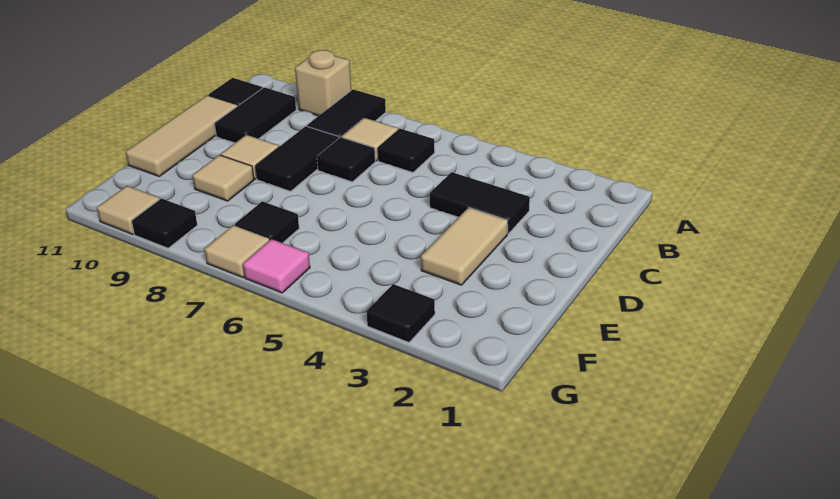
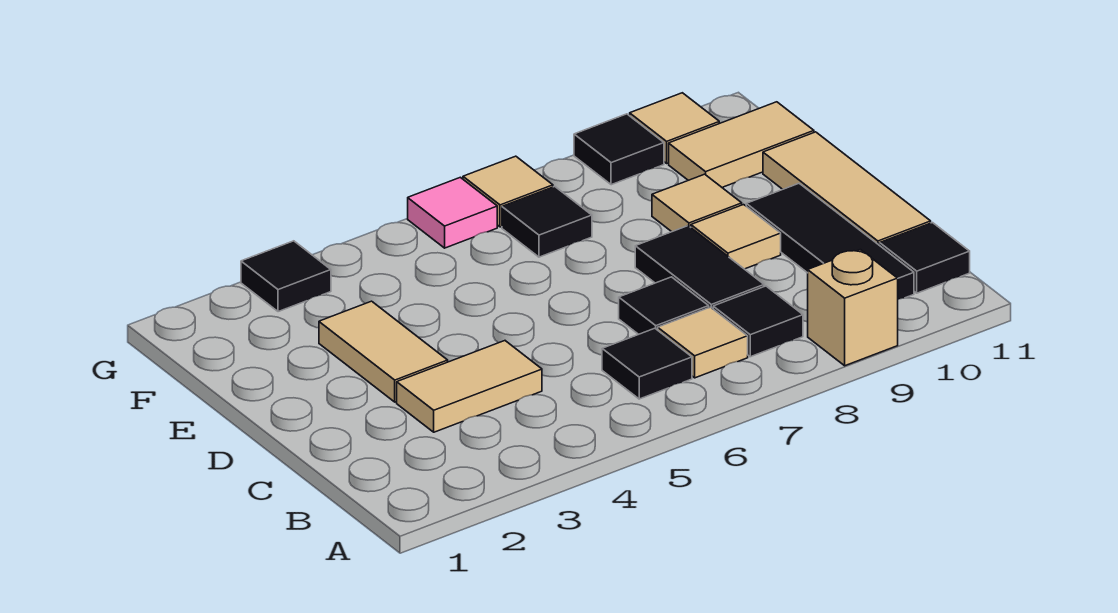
black tile A8:B8 level 1 -> black tile B8 level 1
black tile B10:C10 level 1 -> black tile B10:D10 level 1
black tile C3:C4 level 1 -> tan tile C3:C4 level 1
none -> tan tile F10:F11 level 1

